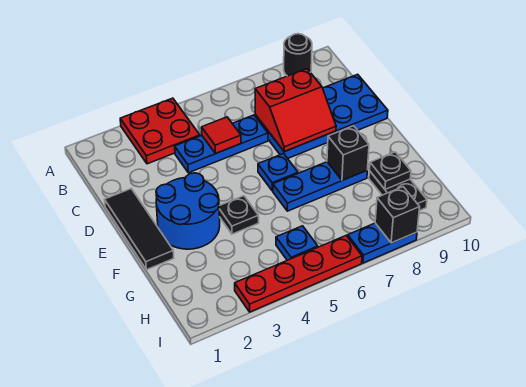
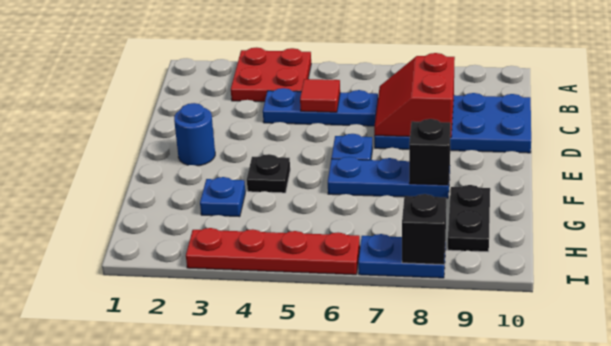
black round brick A9 level 1 -> none
red slope C7:D8 level 2 top C -> red slope C7:D8 level 2 top 8
black tile D1:F1 level 1 -> none
blue round brick E2:F3 level 1 -> blue round brick E2 level 1
black plate G9 level 2 -> none
blue plate H5 level 1 -> blue plate G3 level 1

